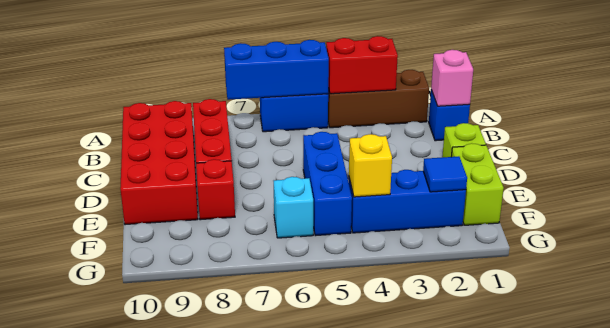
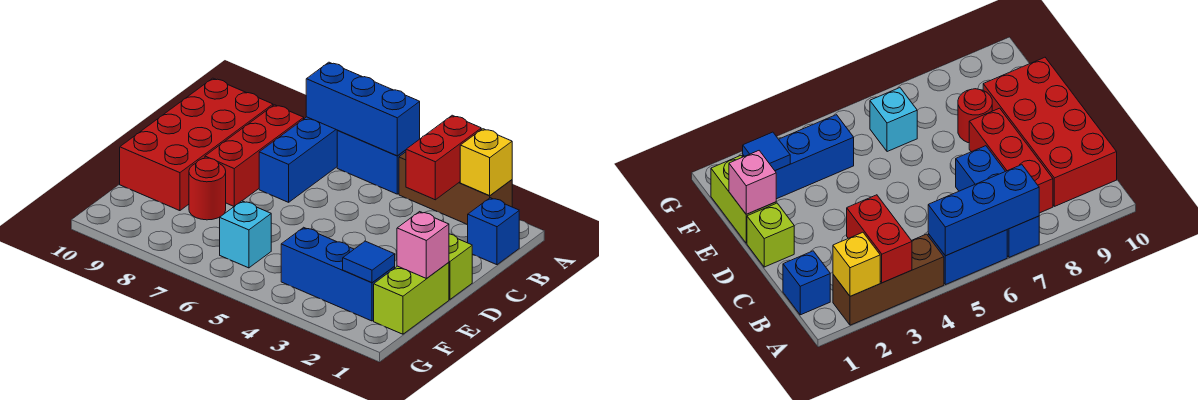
red brick A3:A4 level 2 -> red brick A3:B3 level 2
pink brick B1 level 2 -> pink brick E1 level 2
blue brick D5:F5 level 1 -> blue brick A7:C7 level 1
red brick E8 level 1 -> red round brick E8 level 1
yellow brick F4 level 2 -> yellow brick A2 level 2

